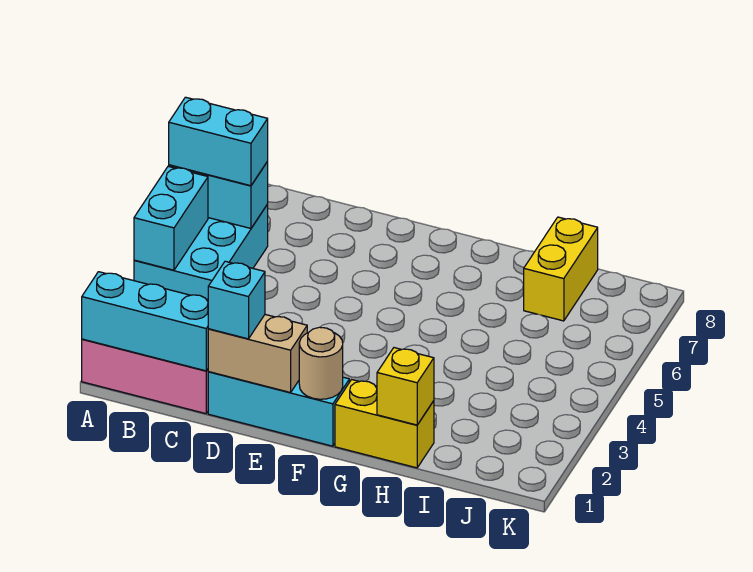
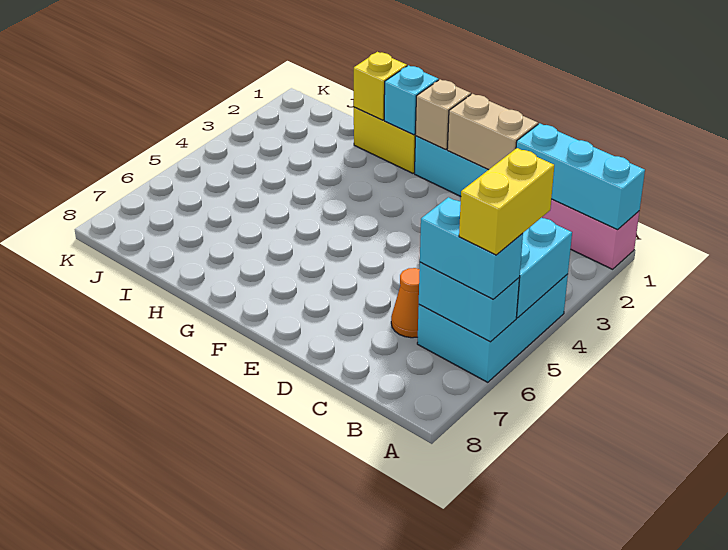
none -> orange cone C6 level 1
cyan brick D1 level 3 -> cyan brick G1 level 2
tan round brick F1 level 2 -> tan brick F1 level 2
yellow brick I7:I8 level 1 -> yellow brick A5:A6 level 4

